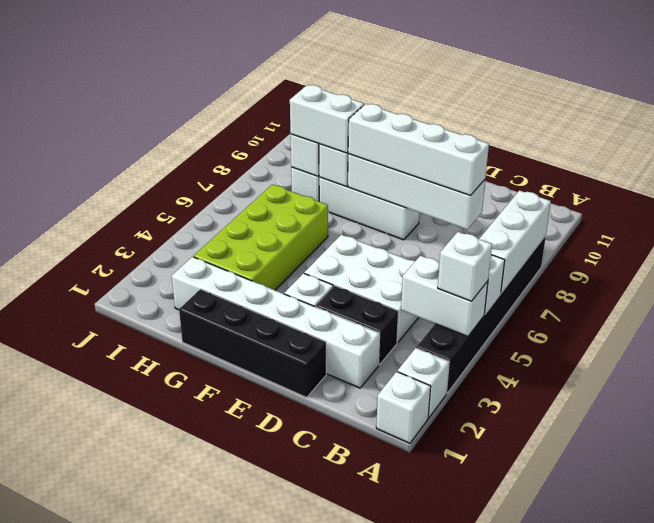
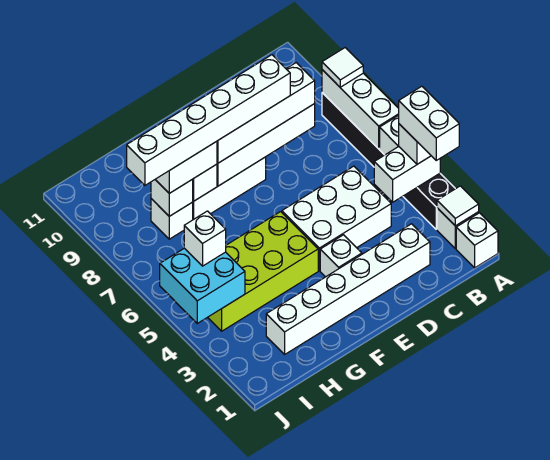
none -> white tile A2 level 2
none -> white brick A3:A4 level 4
none -> white tile A8 level 3
black brick C3:D3 level 1 -> none
black brick D1:G1 level 1 -> none
none -> white brick D8:I8 level 4
lime brick G3:H6 level 1 -> lime brick F4:I5 level 1
none -> cyan brick I4:J5 level 2
none -> white brick I5 level 3

